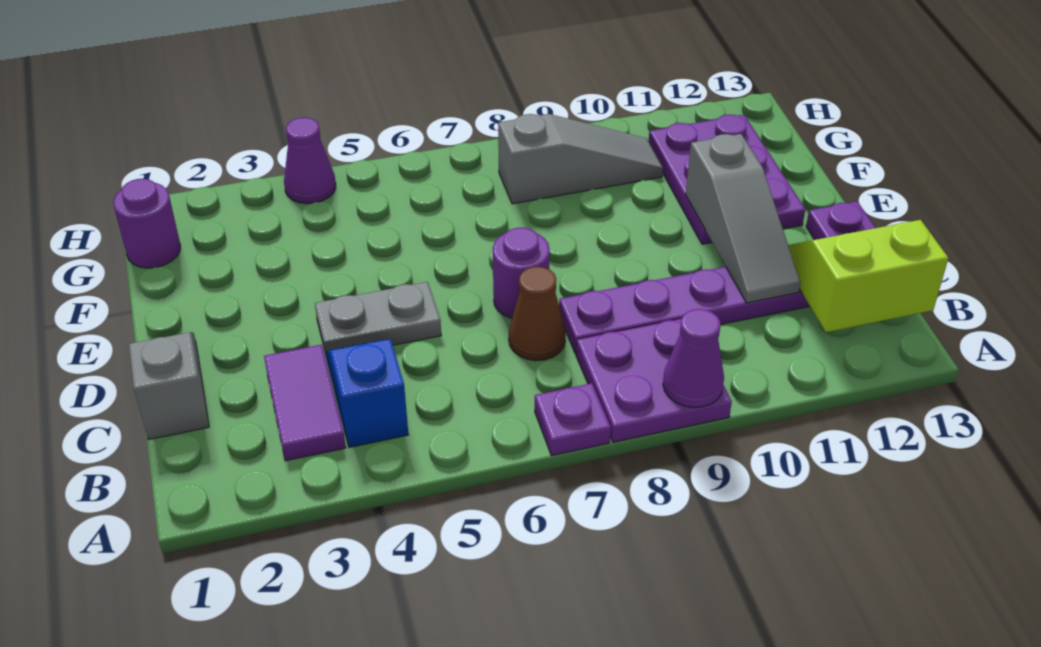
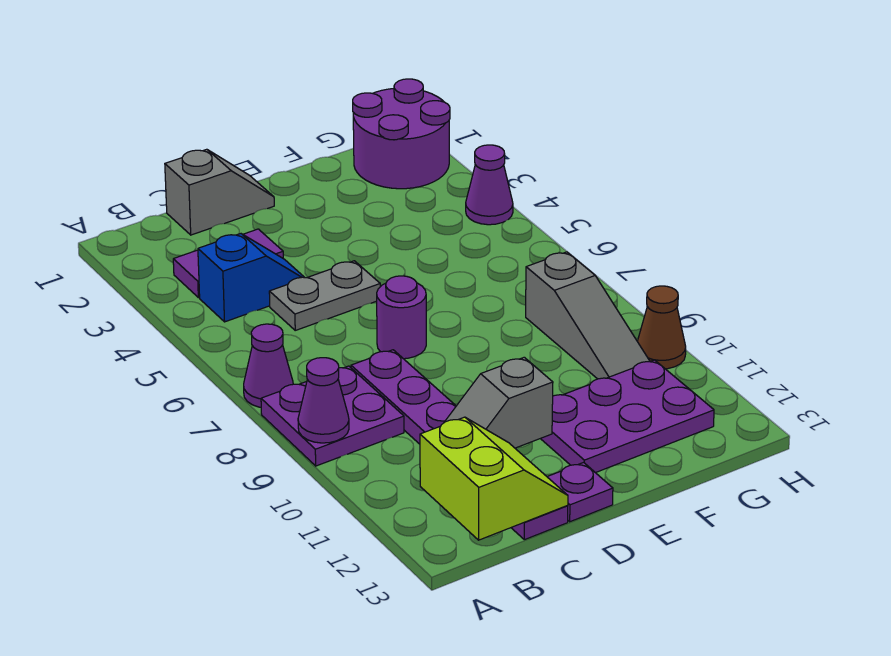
purple plate A7 level 1 -> purple cone A7 level 1
brown cone C7 level 1 -> brown cone H10 level 1
grey slope C11:E11 level 2 top E -> grey slope C11:D11 level 2 top D
grey plate D4:D5 level 1 -> grey plate C5:D5 level 1
purple round brick G1 level 1 -> purple round brick G1:H2 level 1

